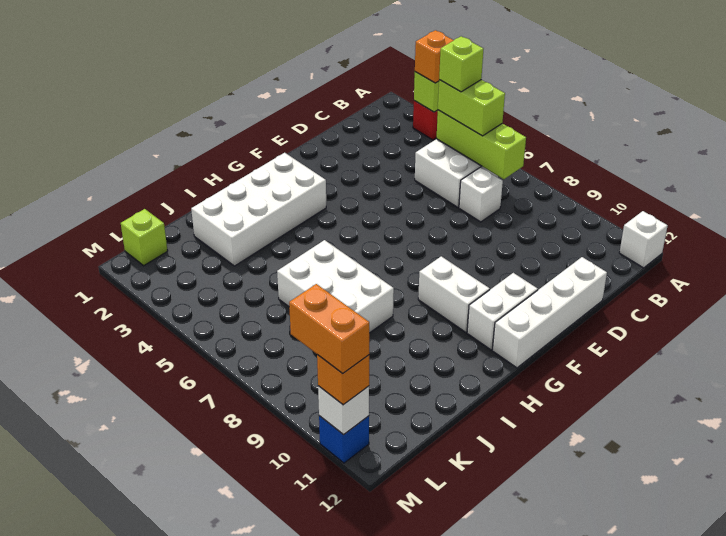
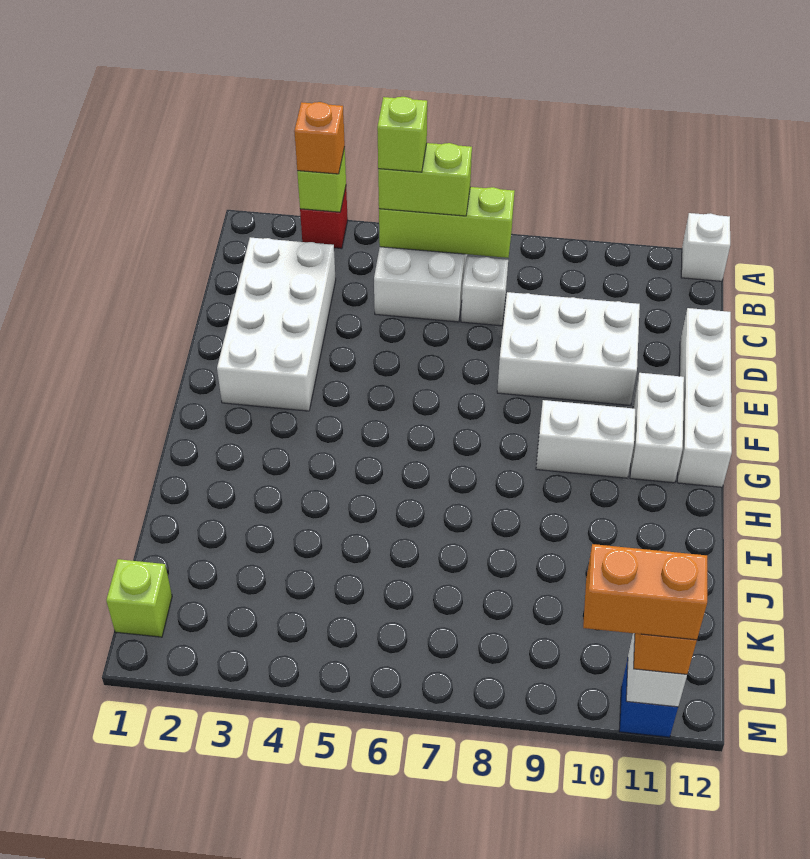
white brick G2:J3 level 1 -> white brick C2:F3 level 1
white brick I6:J8 level 1 -> white brick D8:E10 level 1

